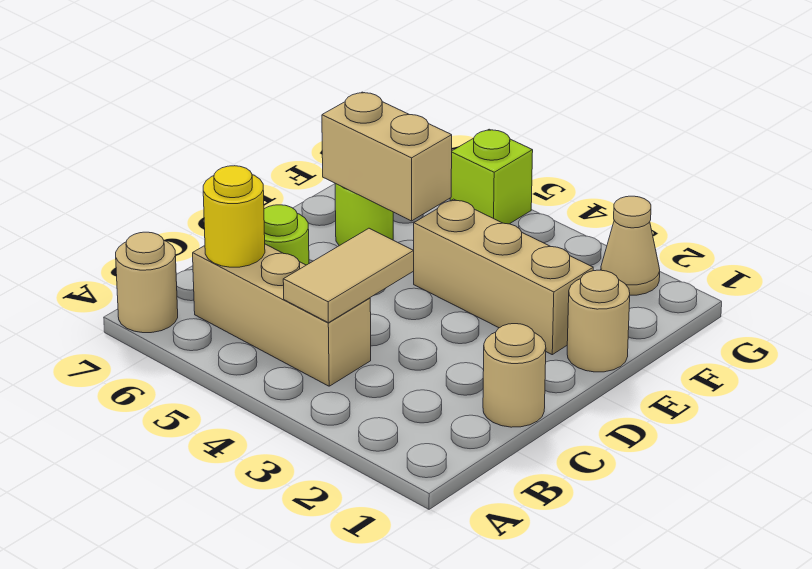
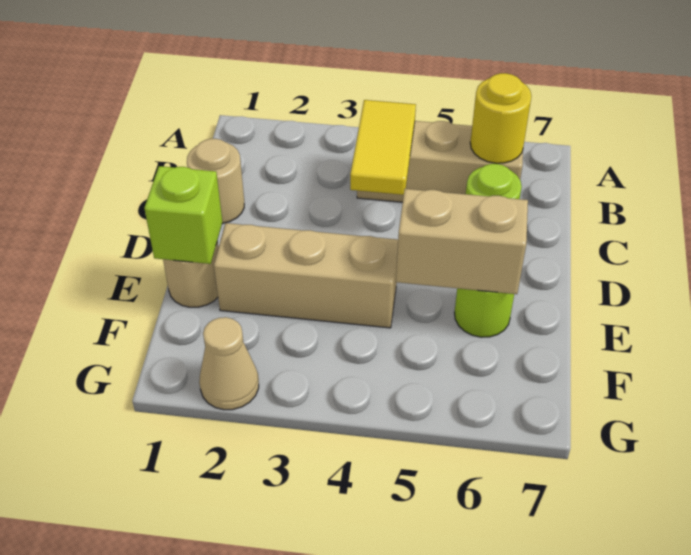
tan round brick A7 level 1 -> none
tan tile B4:C4 level 2 -> yellow tile B4:C4 level 2
lime brick G5 level 1 -> lime brick E1 level 2

